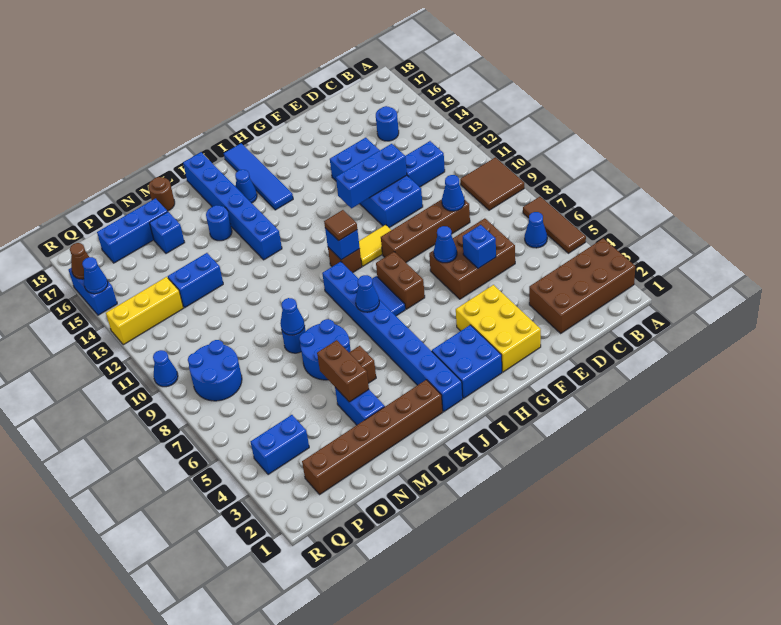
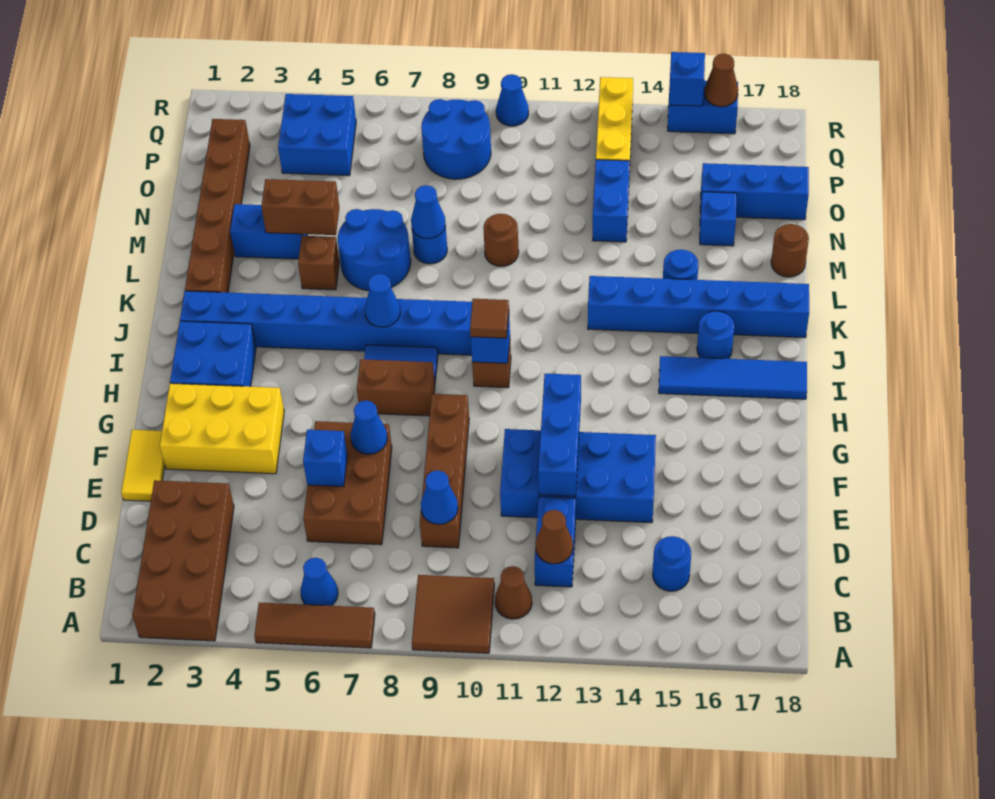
none -> brown cone B11 level 1
none -> brown cone C12 level 2
yellow tile G10:H10 level 1 -> yellow tile E1:F1 level 1
blue cone J16 level 1 -> blue round brick J16 level 1
none -> brown round brick M10 level 1
blue brick N17:P17 level 1 -> blue brick O16:O18 level 1
blue brick P4:Q4 level 1 -> blue brick P4:Q5 level 1
blue cone R15 level 2 -> blue brick R15 level 2

